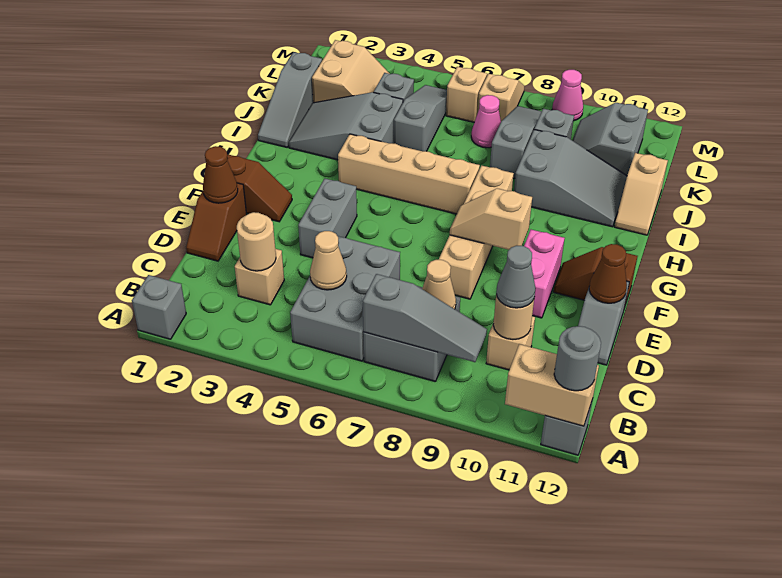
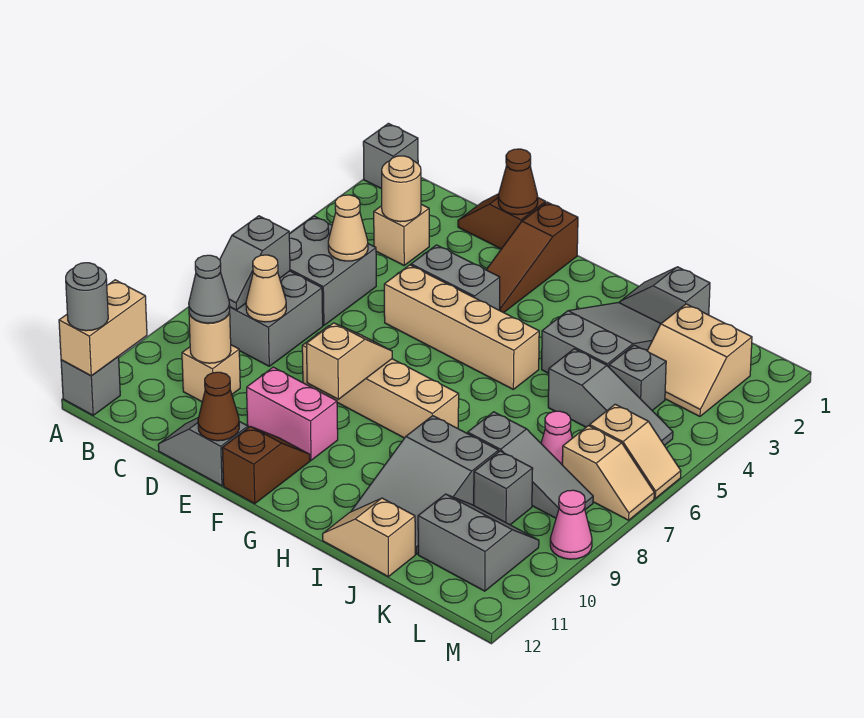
grey brick B5:D6 level 1 -> grey brick B5:C6 level 1
grey slope B7:B9 level 2 top 7 -> grey slope B7:B8 level 2 top 7
brown slope F1:F2 level 1 top 1 -> brown slope F1:F3 level 1 top 1
tan brick H4:H7 level 1 -> tan brick E5:H5 level 1
grey slope I1:K1 level 1 top K -> grey slope I1:J1 level 1 top J

